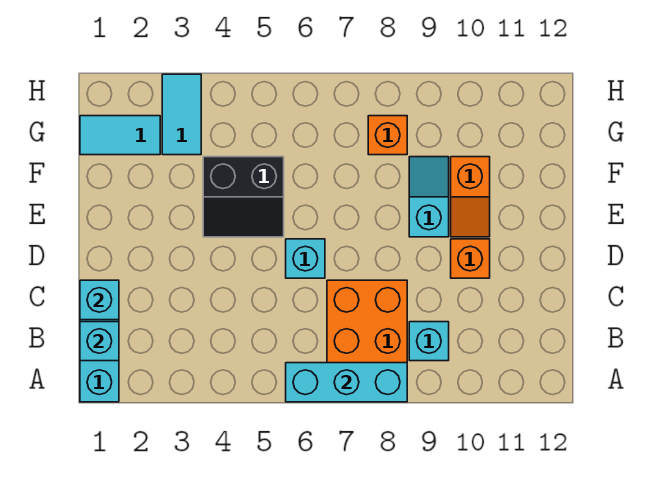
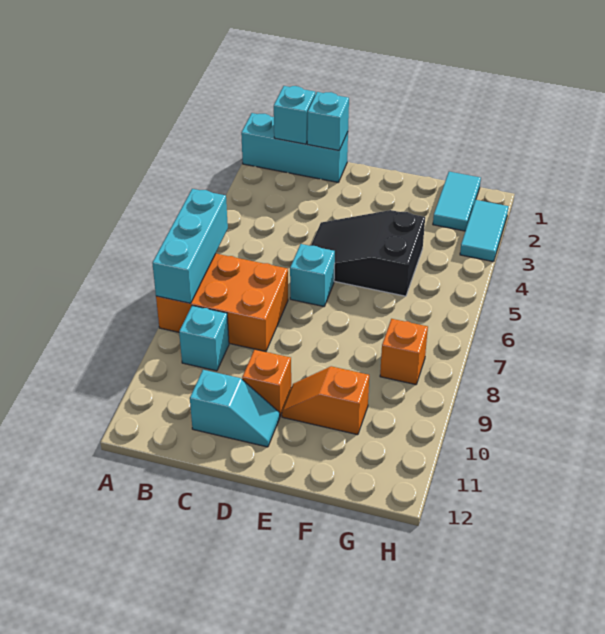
black slope E4:F5 level 1 top F -> black slope D4:F5 level 1 top F
cyan slope E9:F9 level 1 top E -> cyan slope C11:D11 level 1 top C
cyan tile G3:H3 level 1 -> cyan tile H2:H3 level 1

